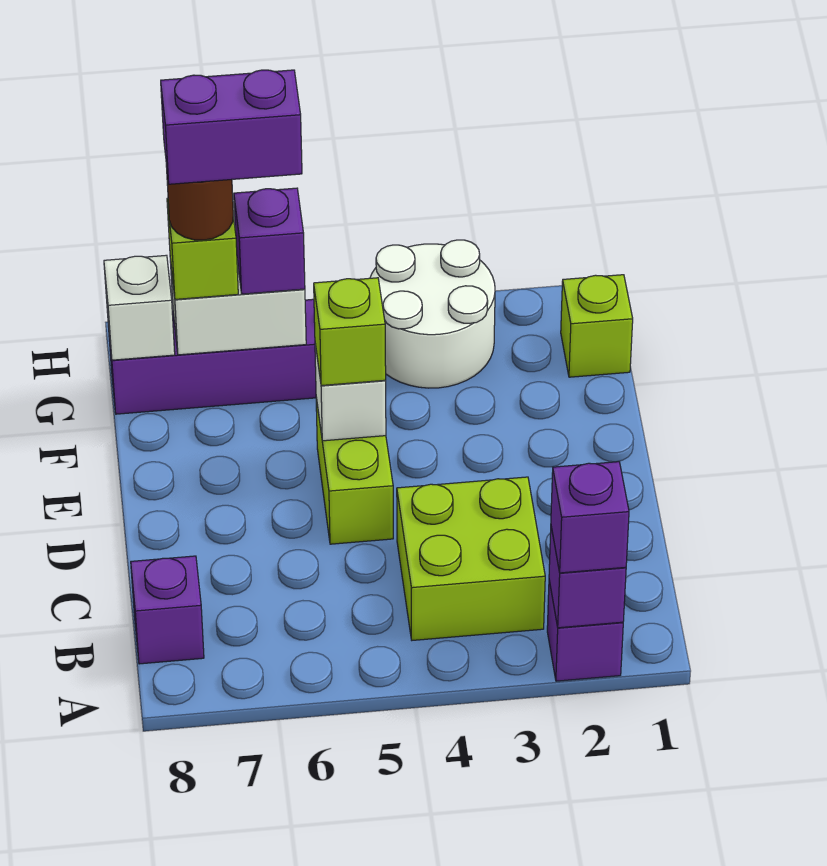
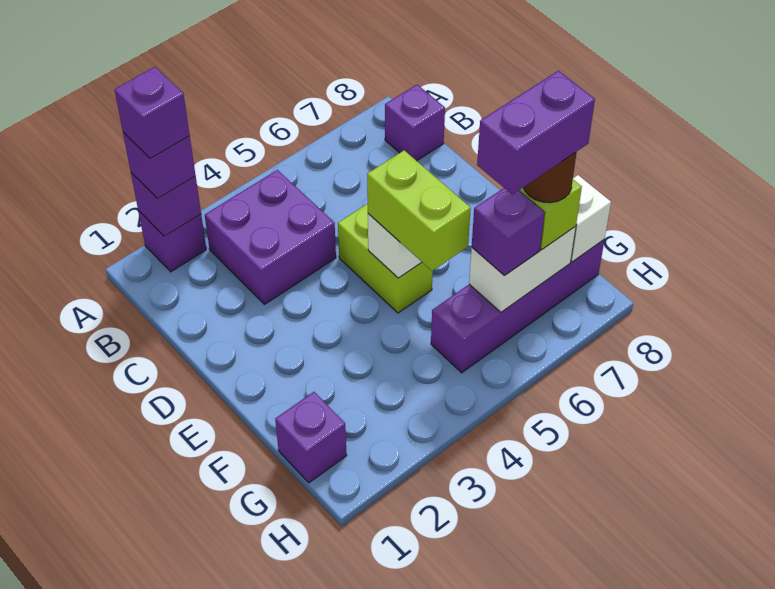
none -> purple brick A2 level 4
lime brick B3:C4 level 1 -> purple brick B3:C4 level 1
lime brick E5 level 3 -> lime brick E5:F5 level 3
lime brick G1 level 1 -> purple brick G1 level 1
white round brick G3:H4 level 1 -> none

